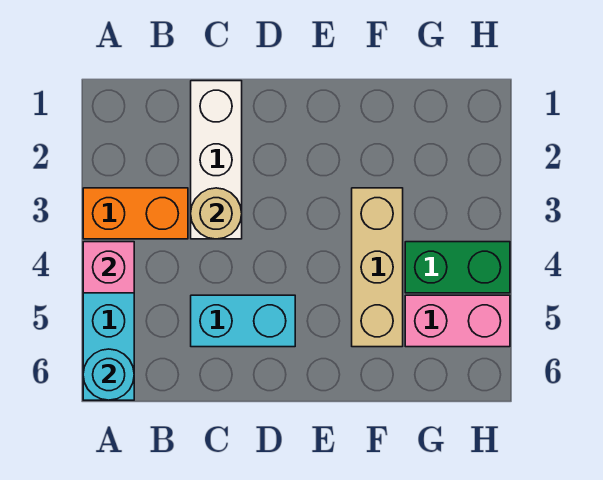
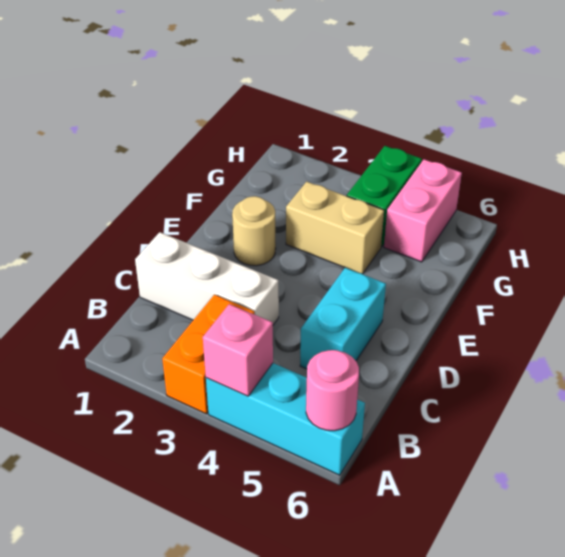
cyan round brick A6 level 2 -> pink round brick A6 level 2
tan round brick C3 level 2 -> tan round brick E2 level 1
tan brick F3:F5 level 1 -> tan brick F3:F4 level 1

